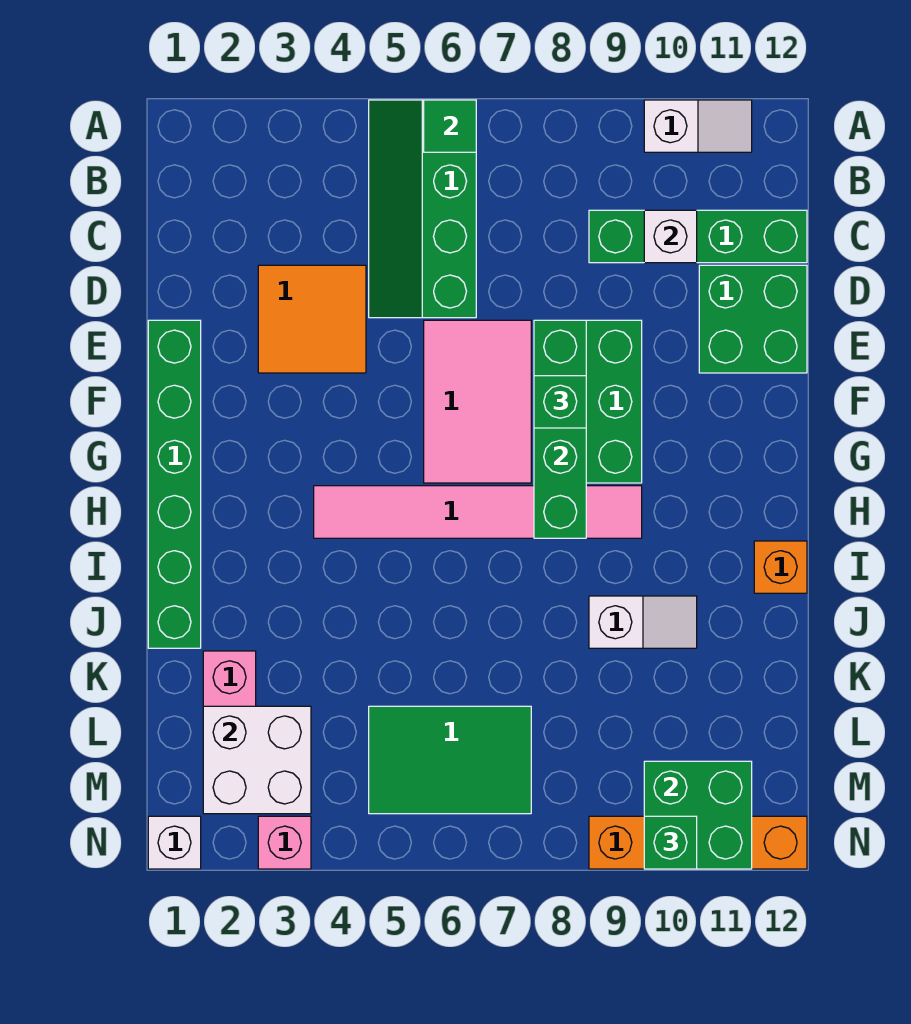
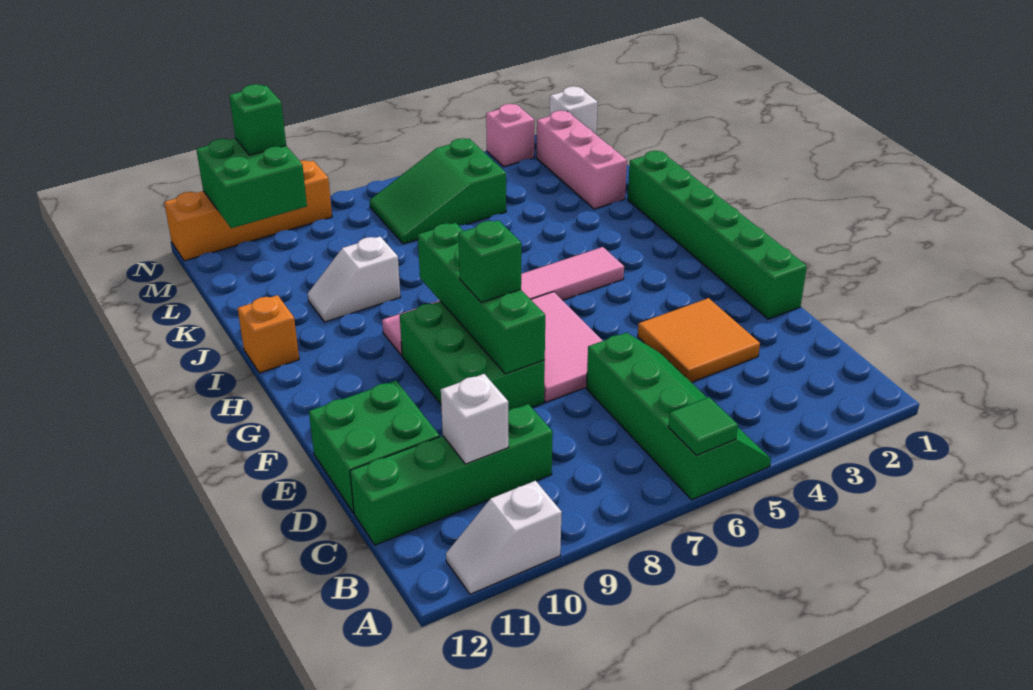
white brick L2:M3 level 2 -> none
green tile L5:M7 level 1 -> green slope L5:M7 level 1 top 5

